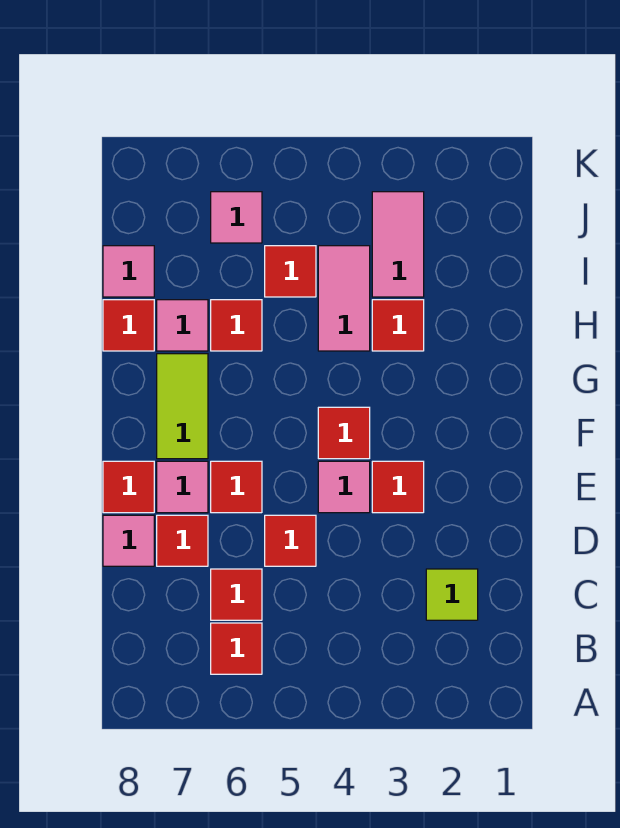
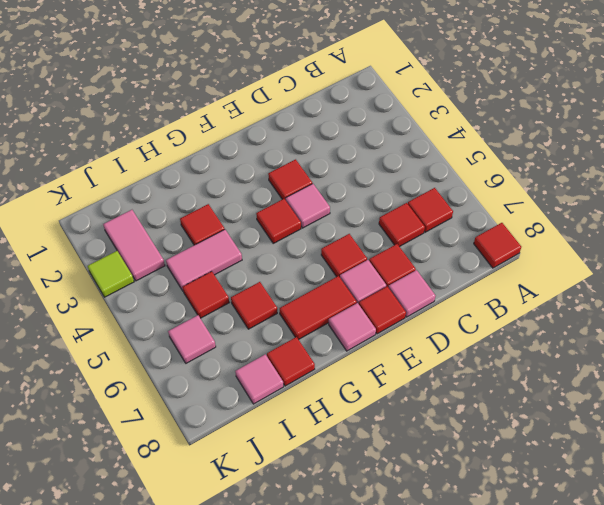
lime tile C2 level 1 -> lime tile K3 level 1
red tile D5 level 1 -> red tile A8 level 1
lime tile F7:G7 level 1 -> red tile F7:G7 level 1
pink tile H7 level 1 -> pink tile F8 level 1
pink tile I3:J3 level 1 -> pink tile J2:J3 level 1

